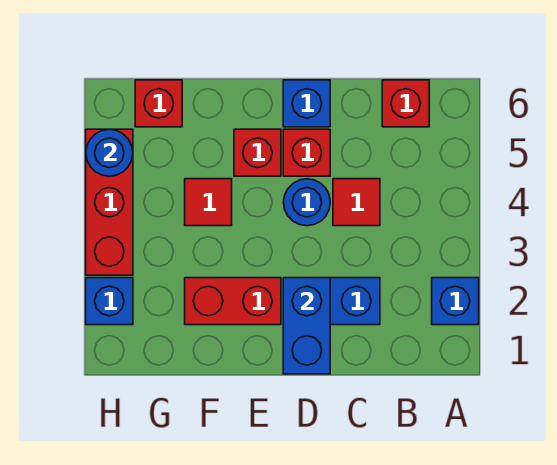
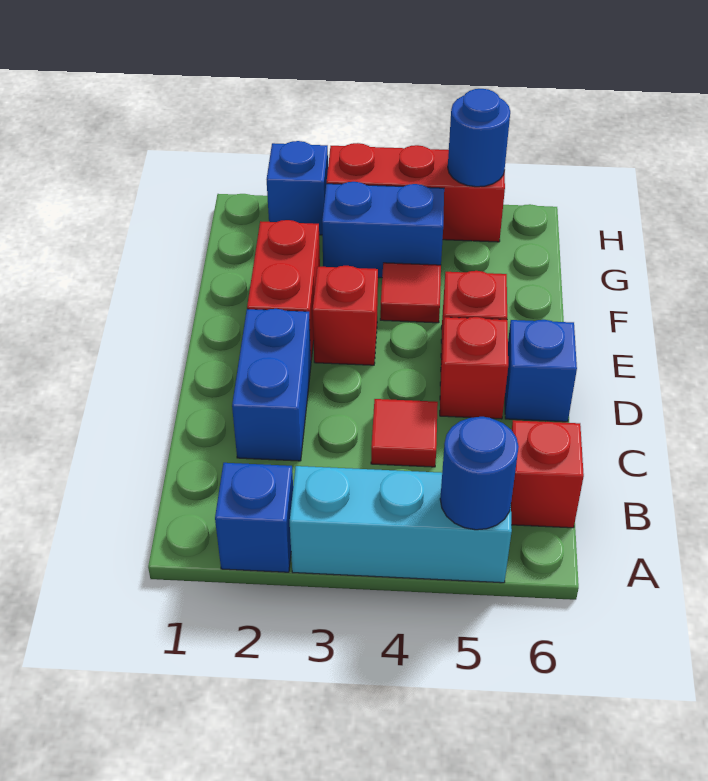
none -> cyan brick A3:A5 level 1
blue brick D1:D2 level 2 -> blue brick G3:G4 level 1
blue round brick D4 level 1 -> blue round brick A5 level 2
red brick G6 level 1 -> red brick E3 level 1

